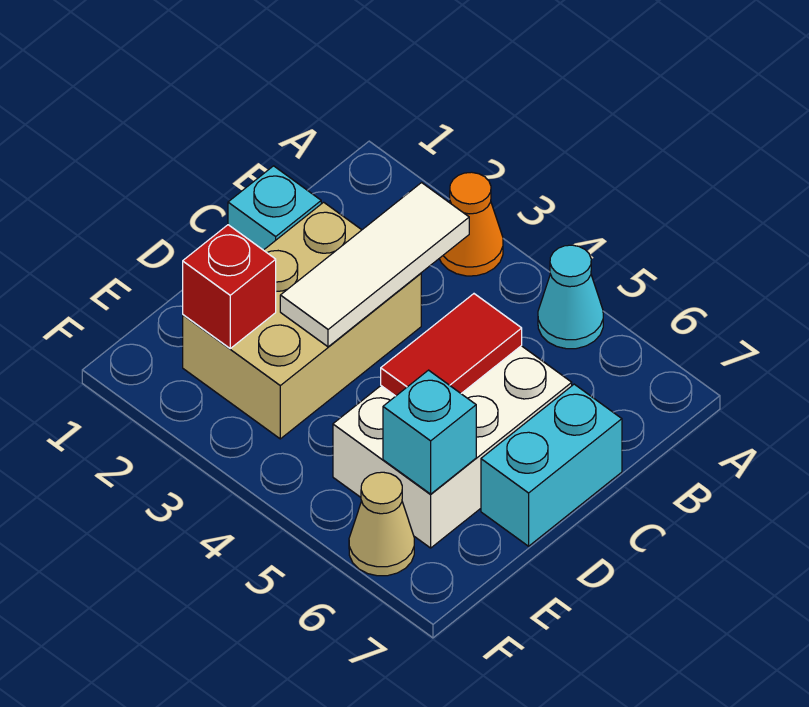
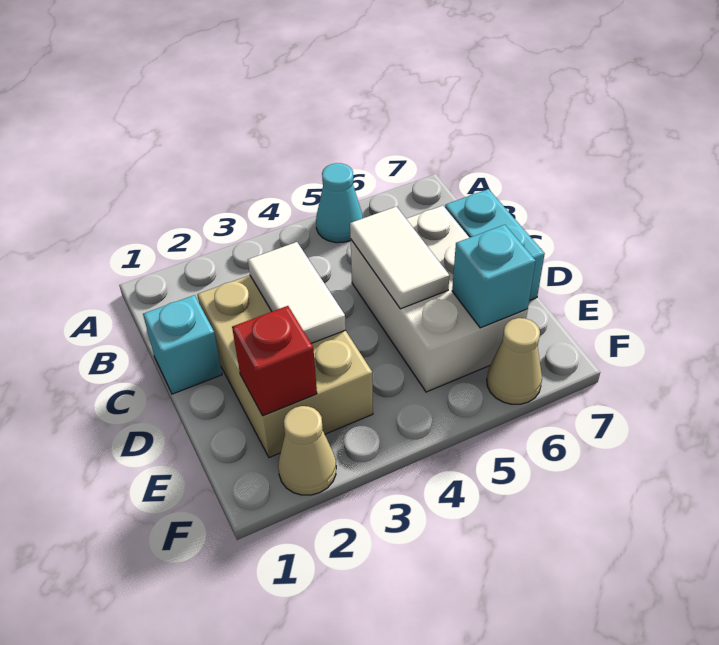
orange cone A3 level 1 -> none
white tile B3:D3 level 2 -> white tile C3:D3 level 2
red tile C5:D5 level 2 -> white tile C5:D5 level 2
none -> tan cone F2 level 1

